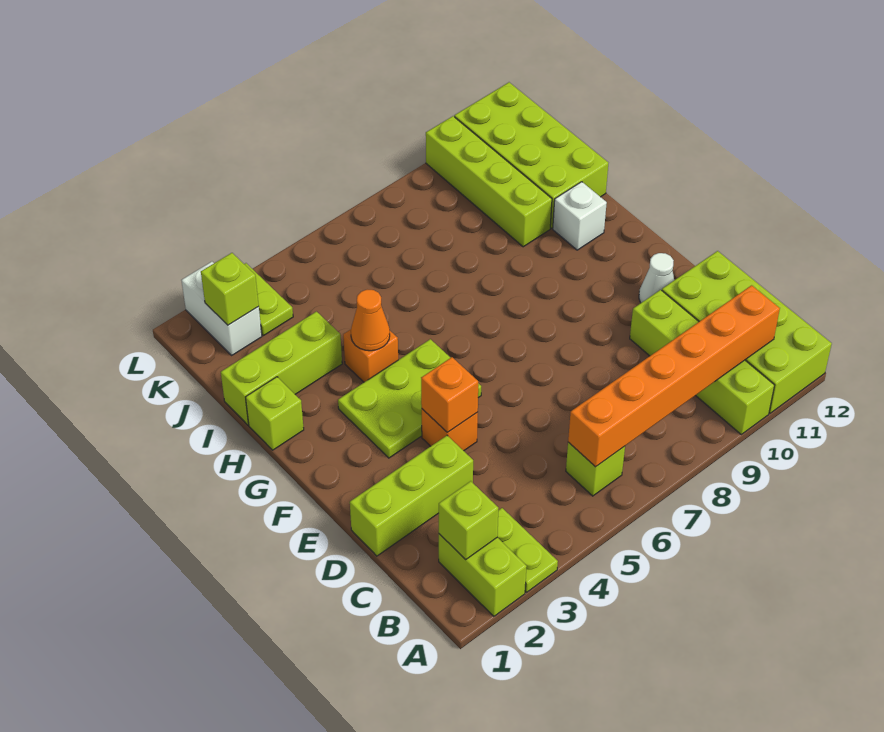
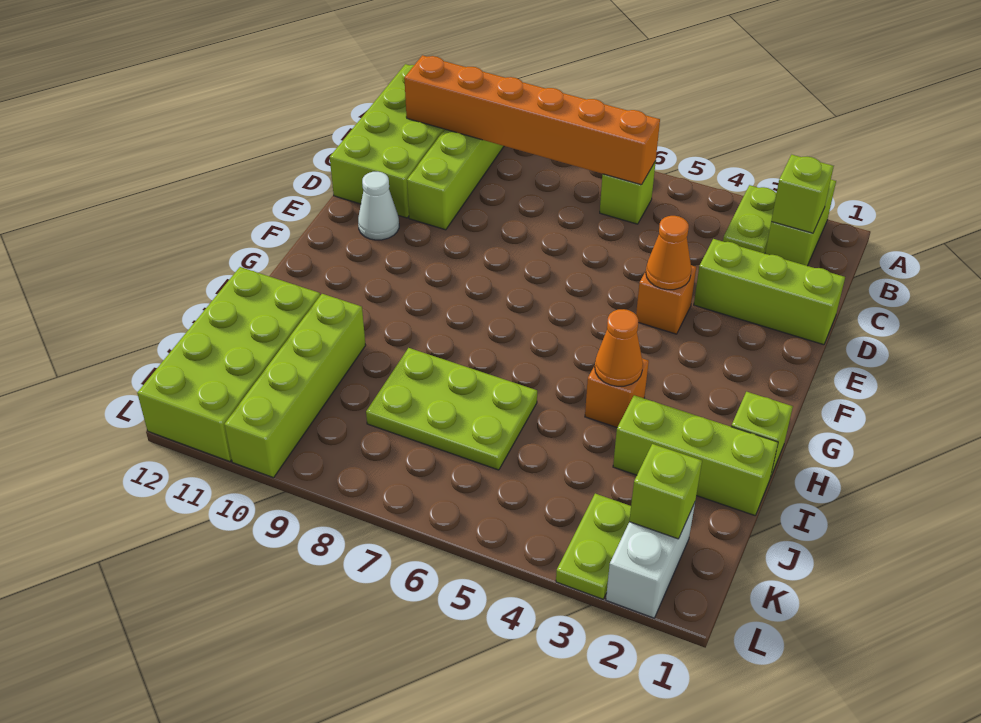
orange brick E4 level 2 -> orange cone E4 level 2
lime plate F3:G5 level 1 -> lime plate I6:J8 level 1
white brick H11 level 1 -> none

